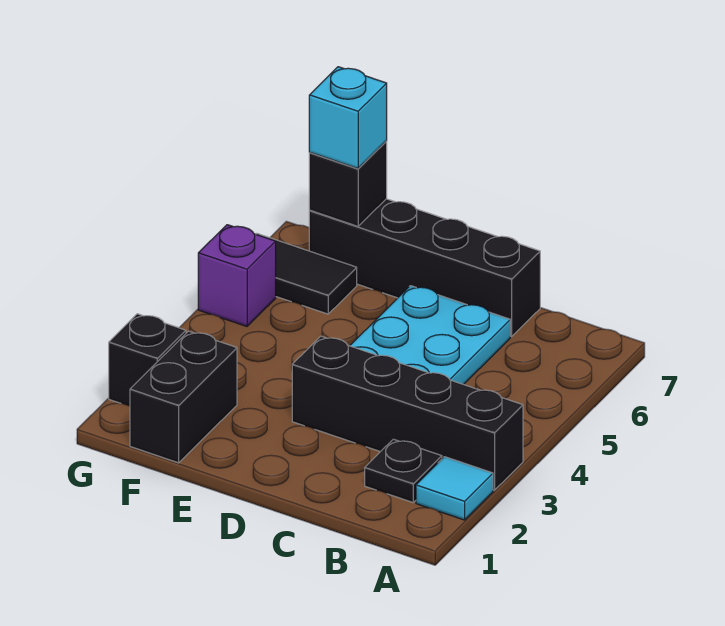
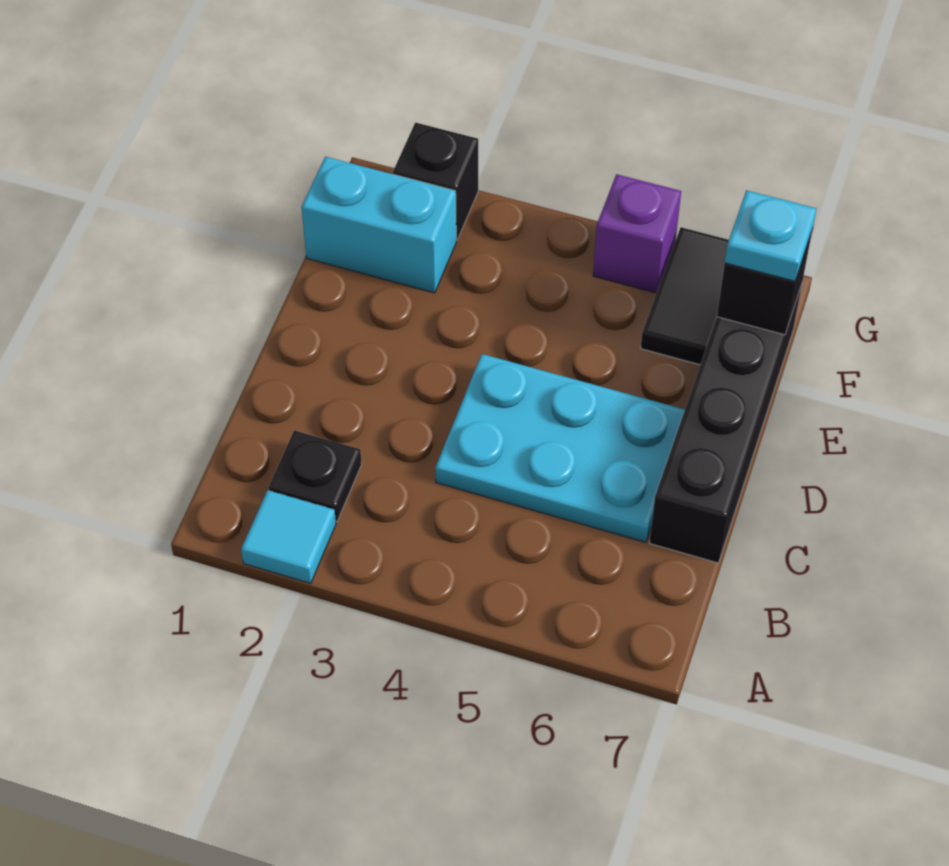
black brick A3:D3 level 1 -> none
black brick F1:F2 level 1 -> cyan brick F1:F2 level 1
cyan brick F7 level 3 -> cyan plate F7 level 3

